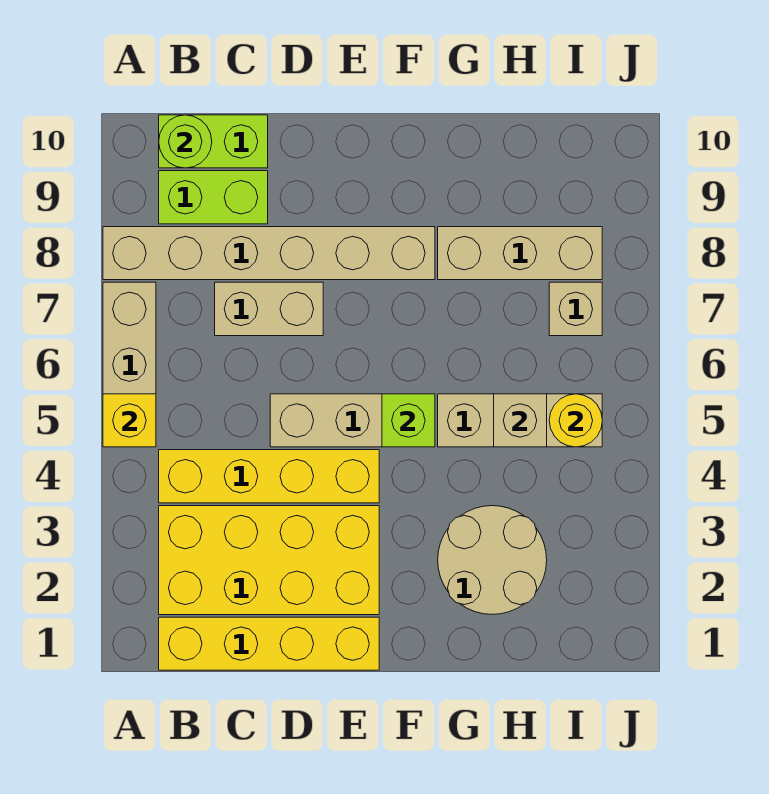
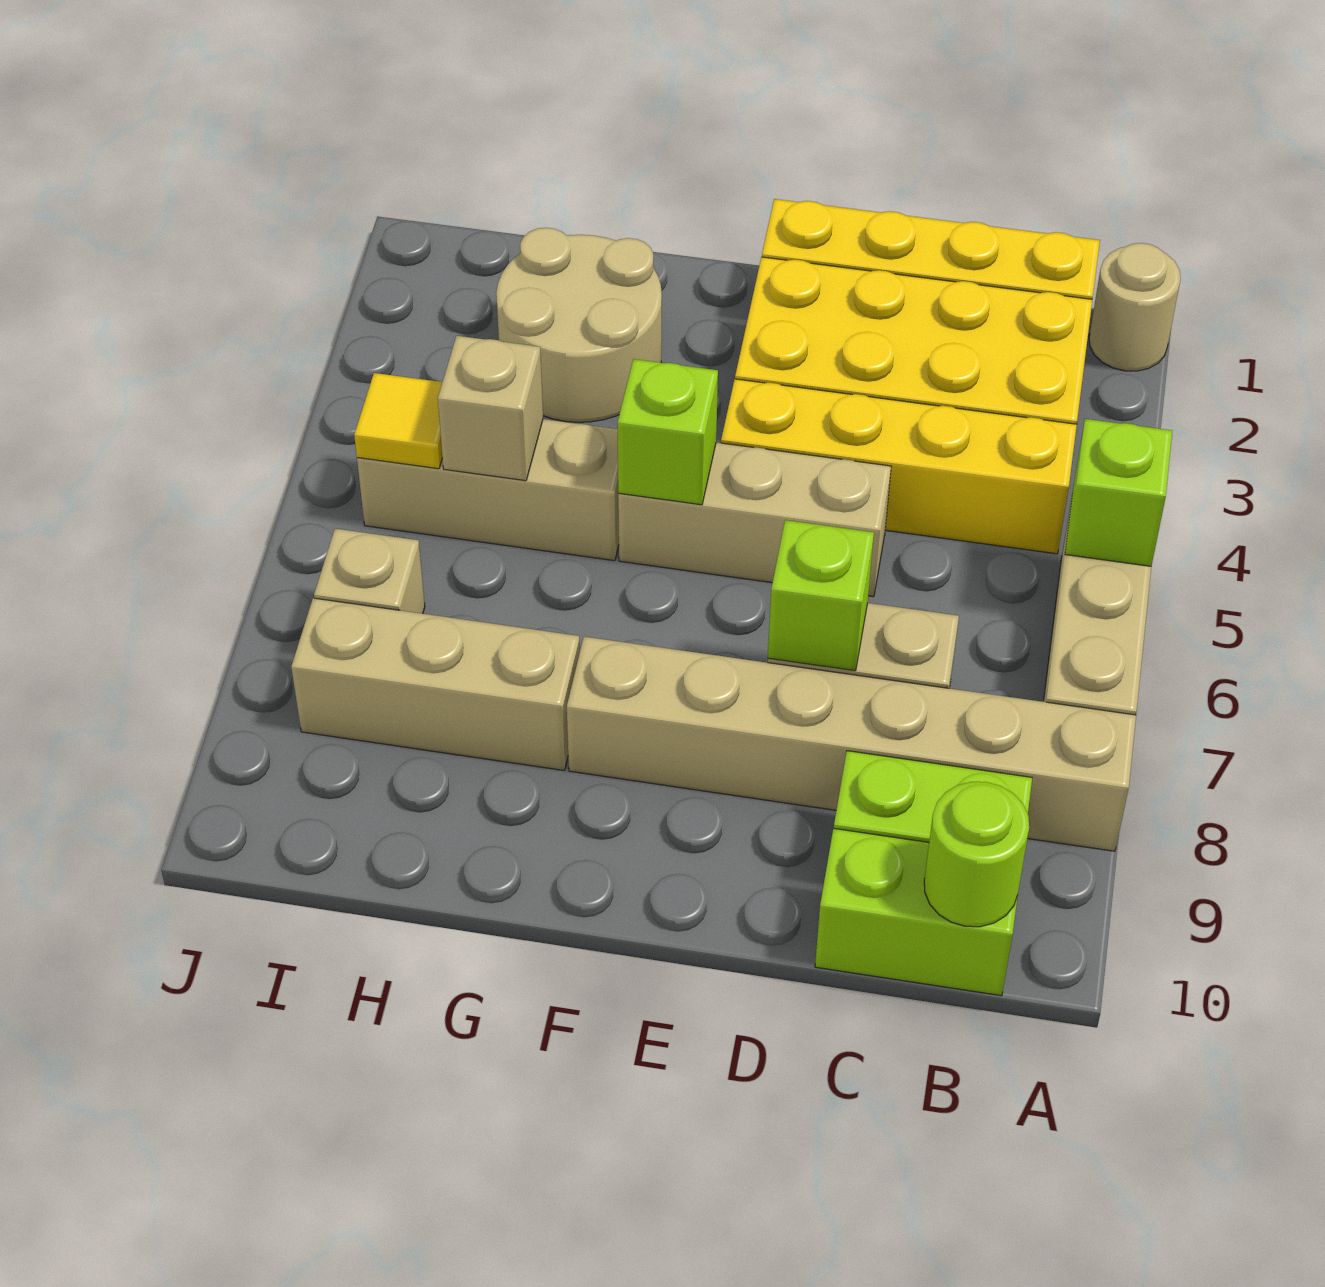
none -> tan round brick A1 level 1
yellow brick A5 level 2 -> lime brick A5 level 2
none -> lime brick D7 level 2
yellow round brick I5 level 2 -> yellow tile I5 level 2

